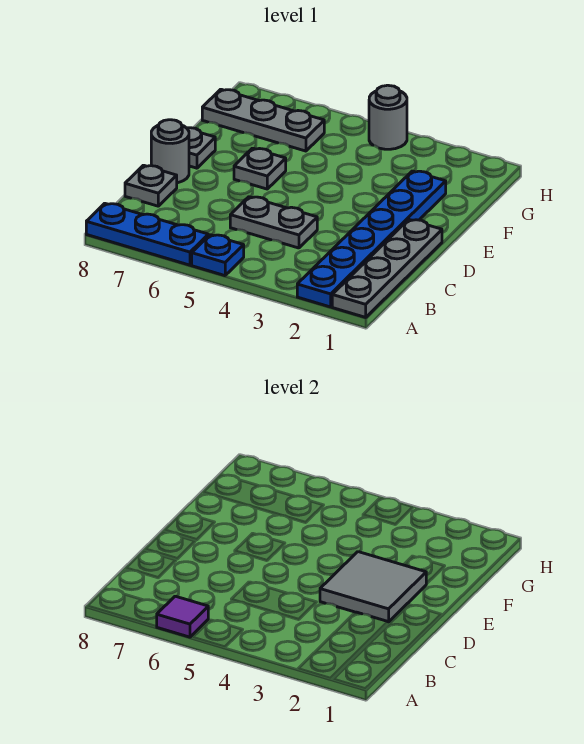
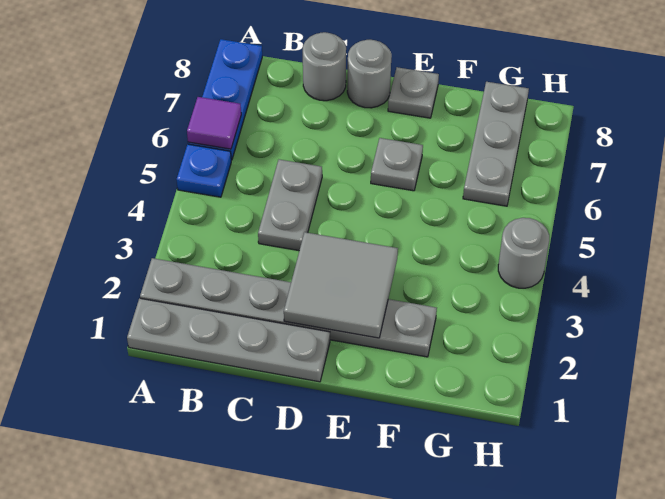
blue plate A2:F2 level 1 -> grey plate A2:F2 level 1
grey plate C8 level 1 -> grey round brick C8 level 1

